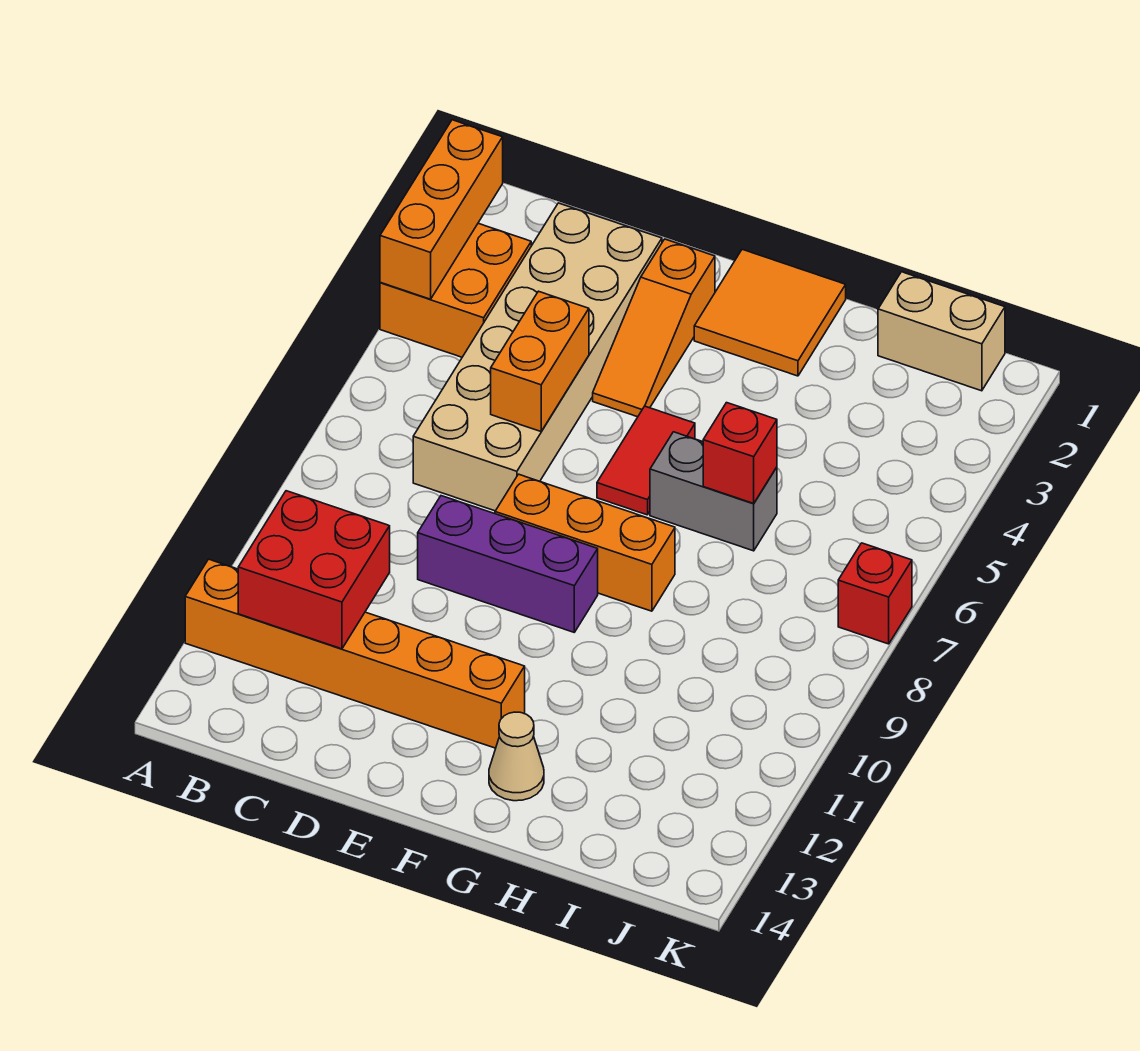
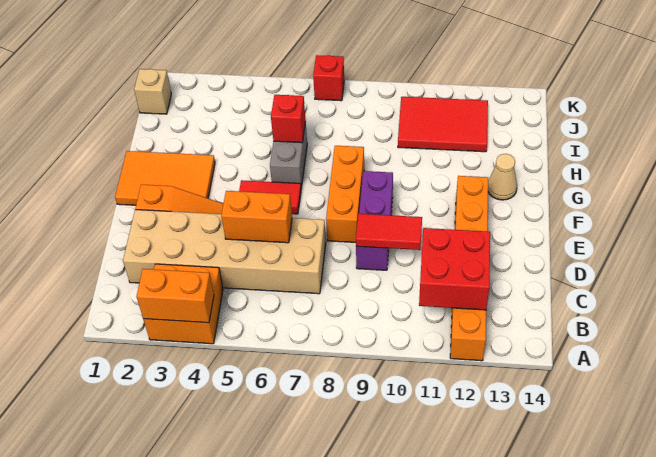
orange brick A2:A4 level 2 -> orange brick A3:A4 level 2
none -> red tile D9:D10 level 2
orange tile F1:G2 level 1 -> orange tile F1:G3 level 1
tan brick I1:J1 level 1 -> tan brick J1 level 1
none -> red tile I10:J12 level 1

